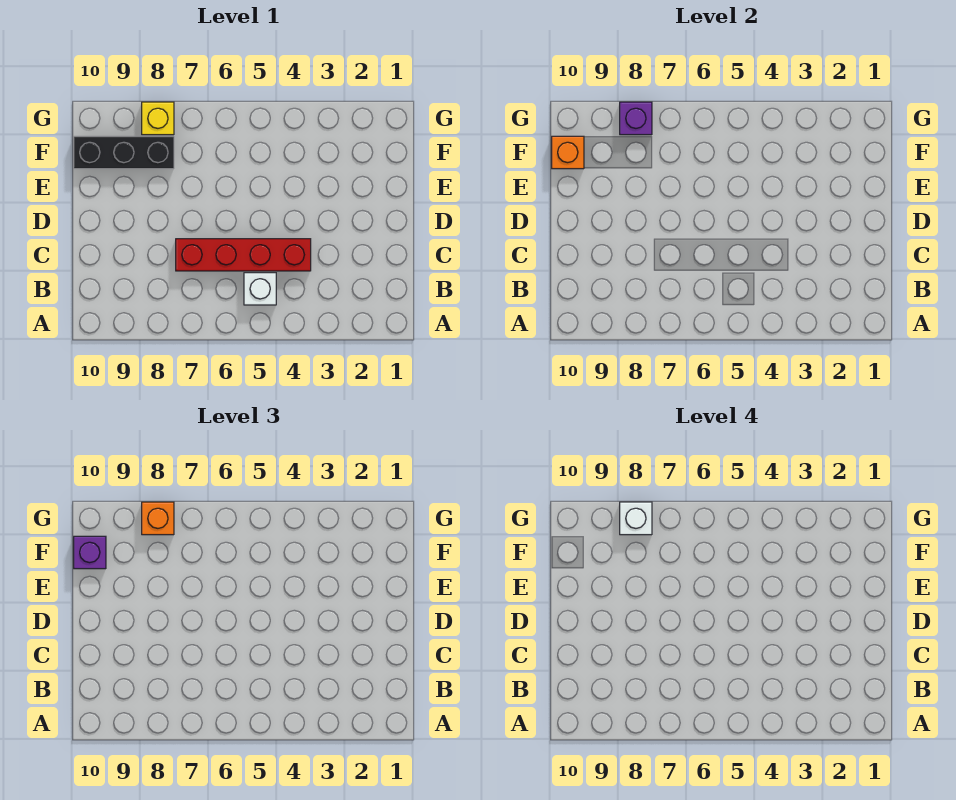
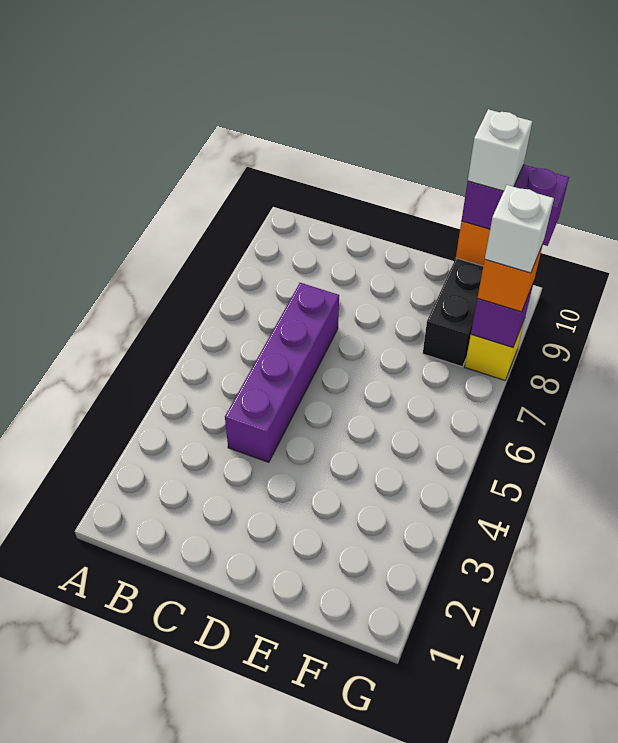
white brick B5 level 1 -> white brick F10 level 4
red brick C4:C7 level 1 -> purple brick C4:C7 level 1
purple brick F10 level 3 -> purple brick F10:G10 level 3

